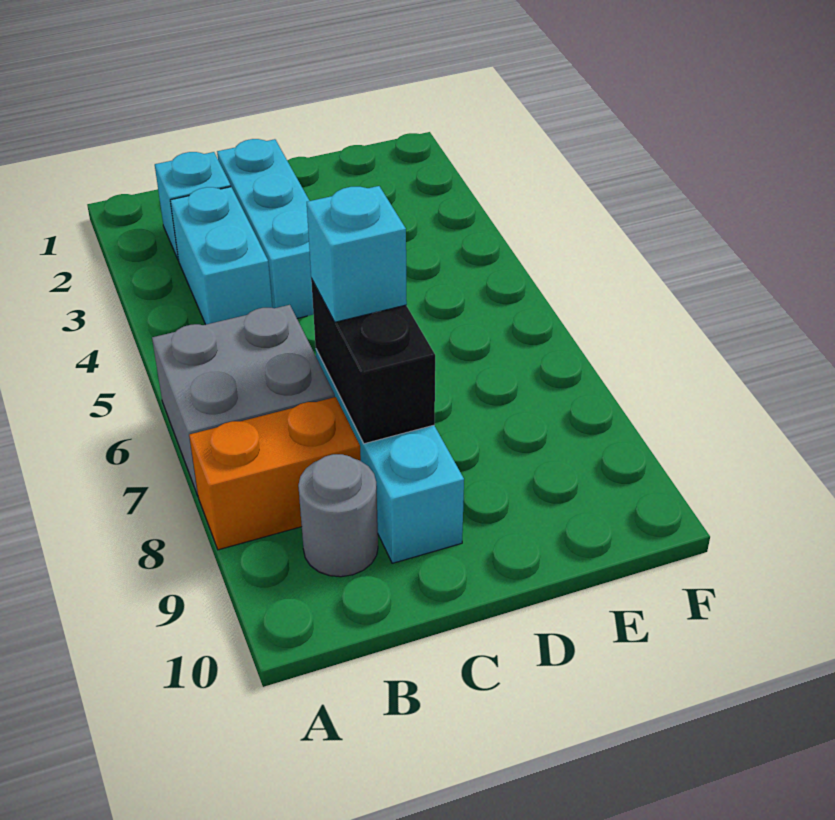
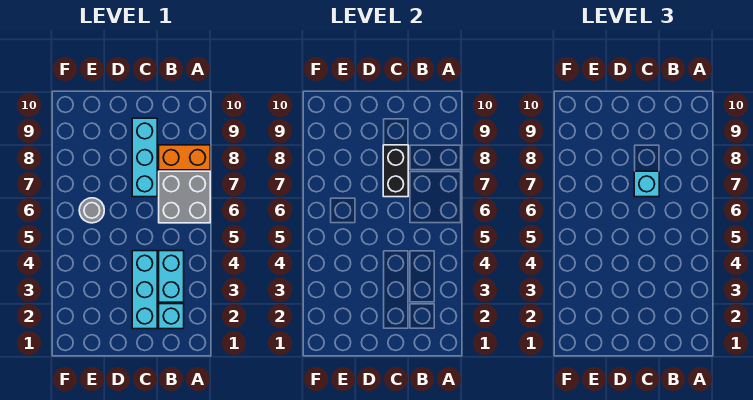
grey round brick B9 level 1 -> grey round brick E6 level 1

